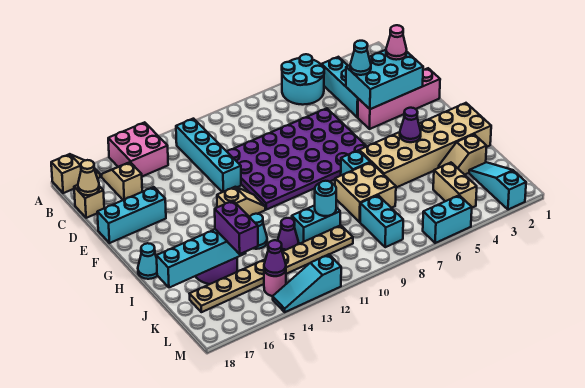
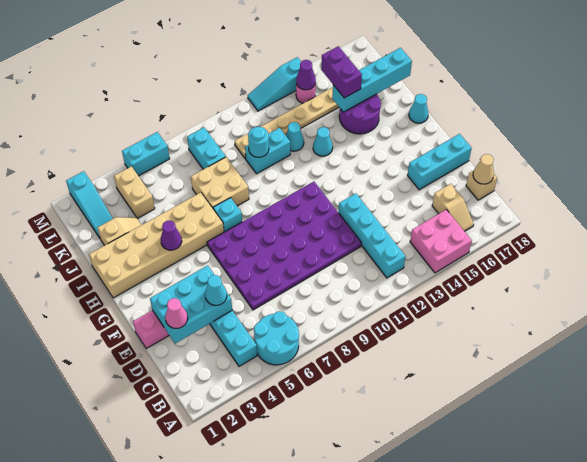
tan slope A17:A18 level 1 top 18 -> none
tan slope G12:G13 level 1 top 13 -> none
purple cone J12 level 1 -> cyan cone J12 level 1
cyan slope M12:M14 level 1 top 12 -> cyan slope M12:M14 level 1 top 14

